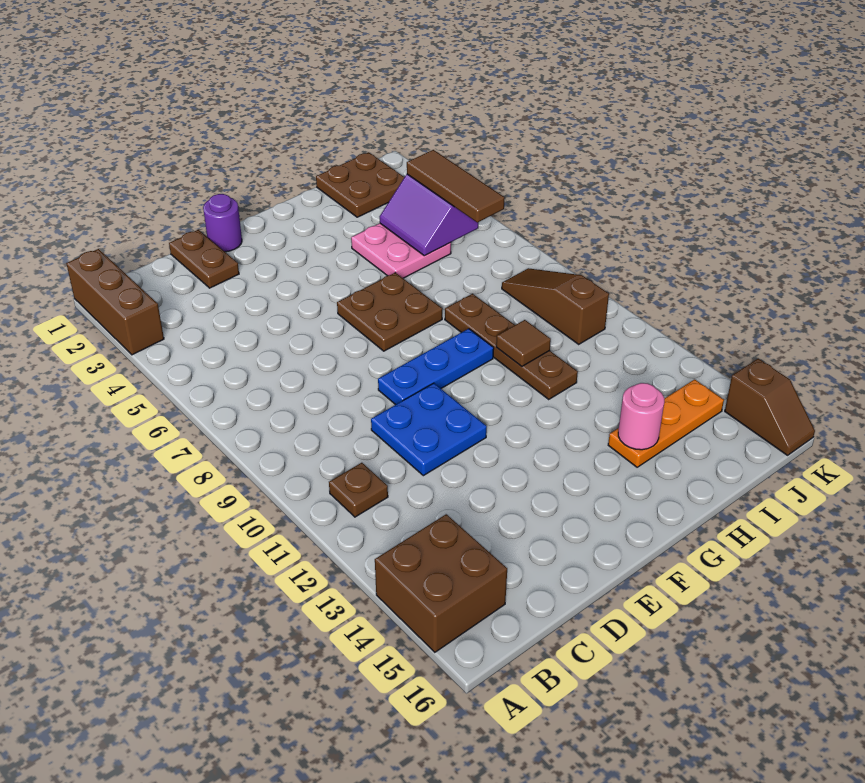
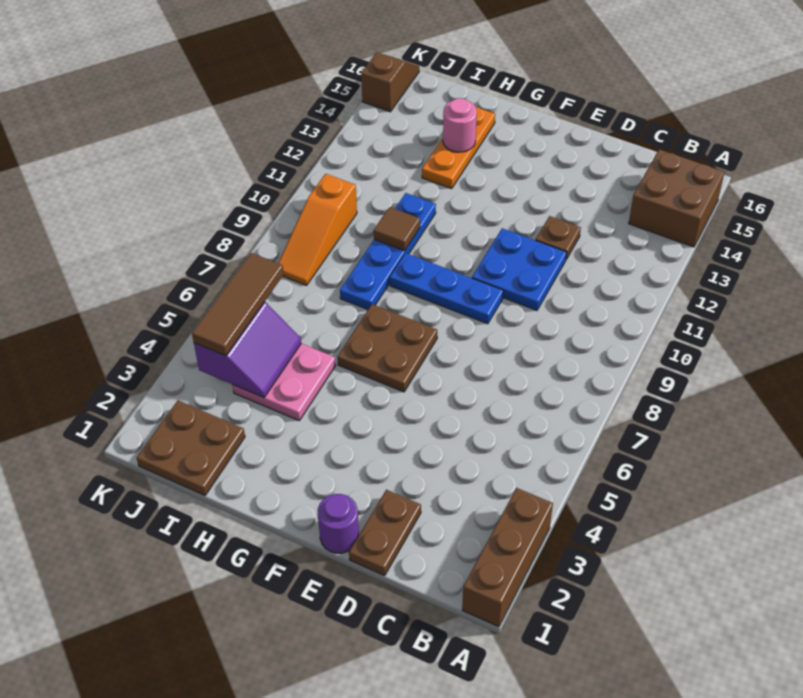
brown plate B11 level 1 -> brown plate D12 level 1
brown plate H8:H11 level 1 -> blue plate H8:H11 level 1
orange plate H14:J14 level 1 -> orange plate H13:H15 level 1
brown slope J8:J10 level 1 top 10 -> orange slope J8:J10 level 1 top 10

